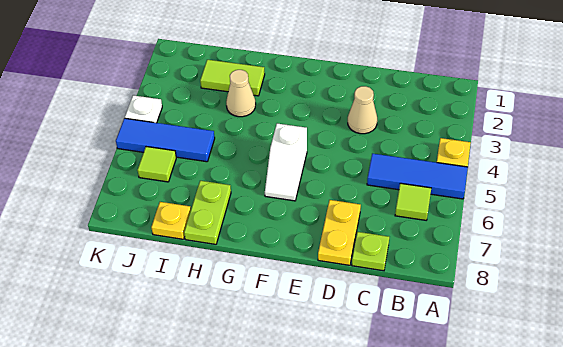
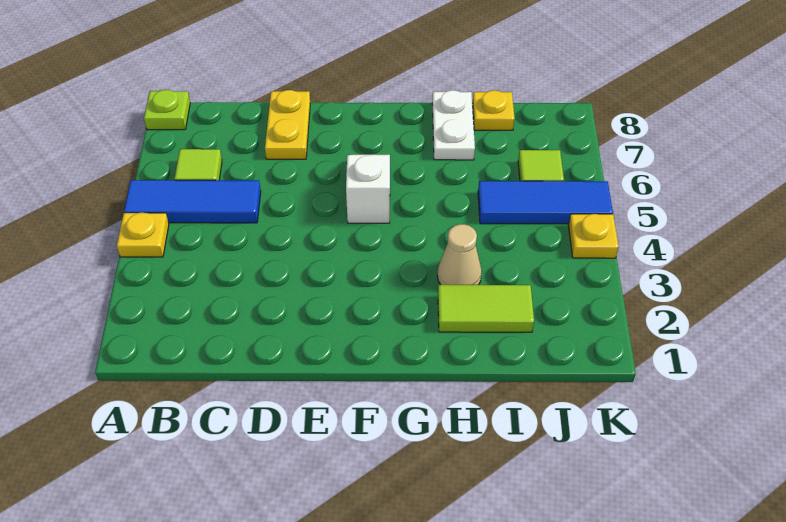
lime plate C8 level 1 -> lime plate A8 level 1
tan cone D3 level 1 -> none
lime plate H7:H8 level 1 -> white plate H7:H8 level 1
white plate K4 level 1 -> yellow plate K4 level 1

